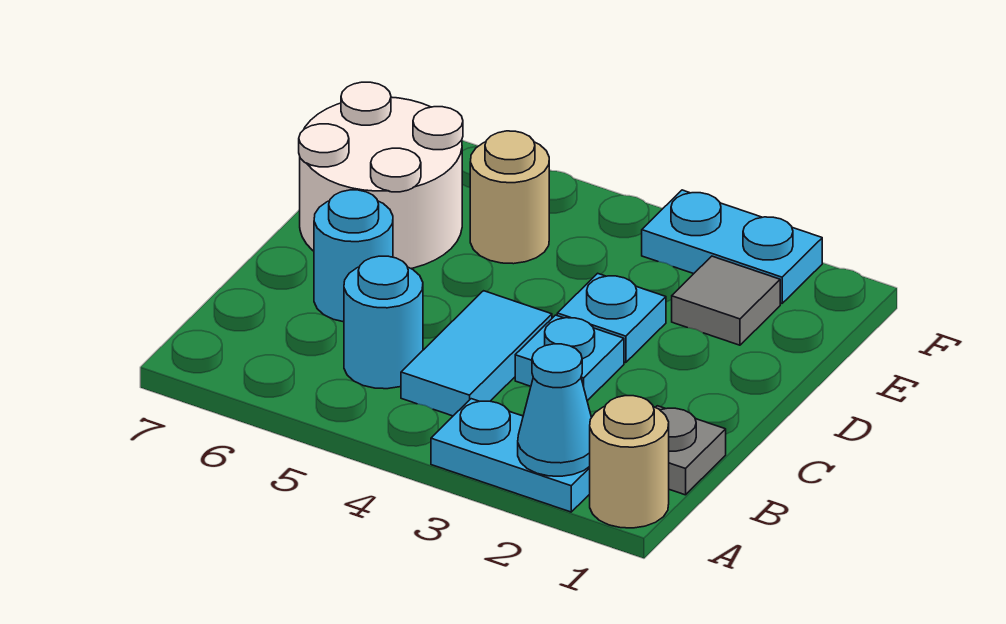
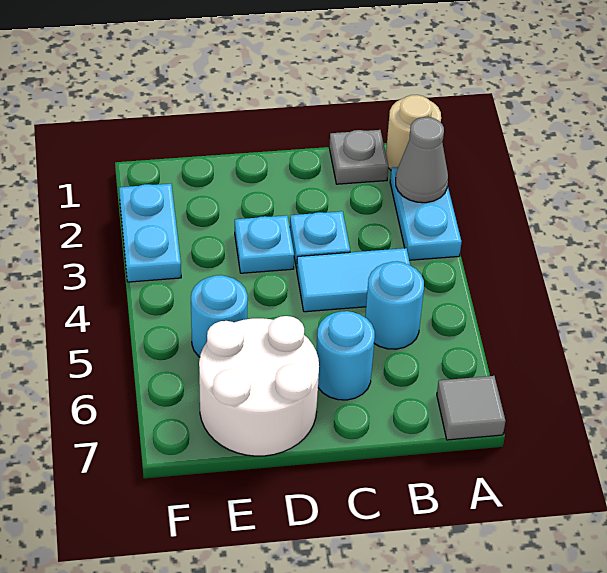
cyan cone A2 level 2 -> grey cone A2 level 2
grey tile E2 level 1 -> grey tile A7 level 1
tan round brick E5 level 1 -> cyan round brick E5 level 1

